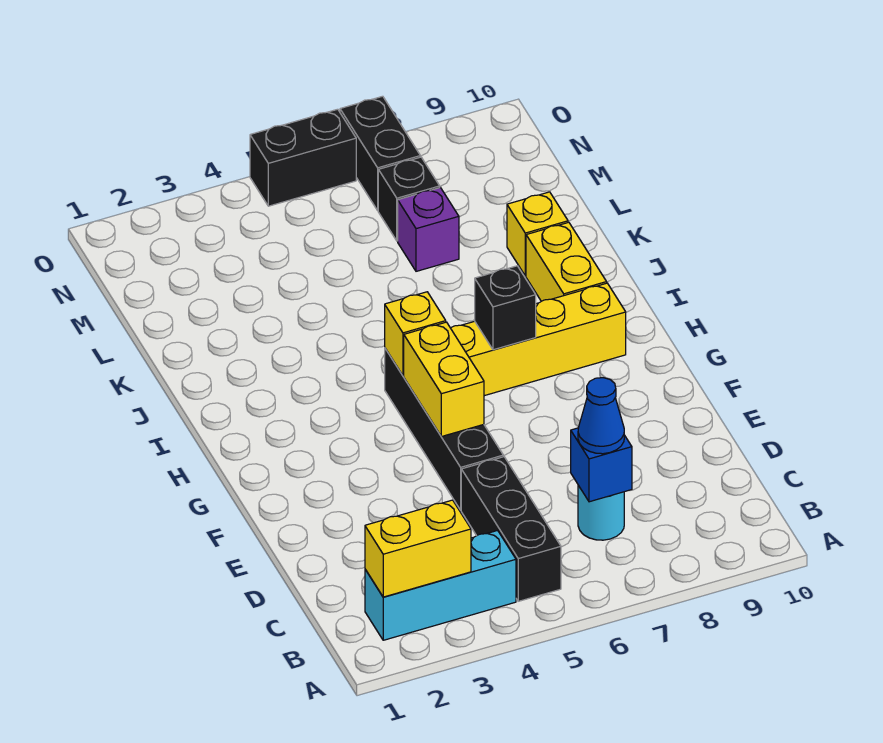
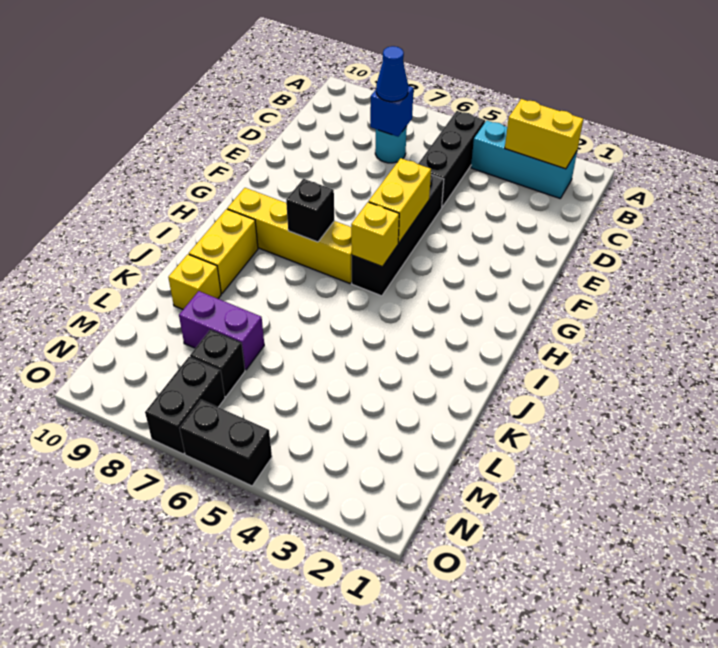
purple brick L7 level 1 -> purple brick L7:L8 level 1

